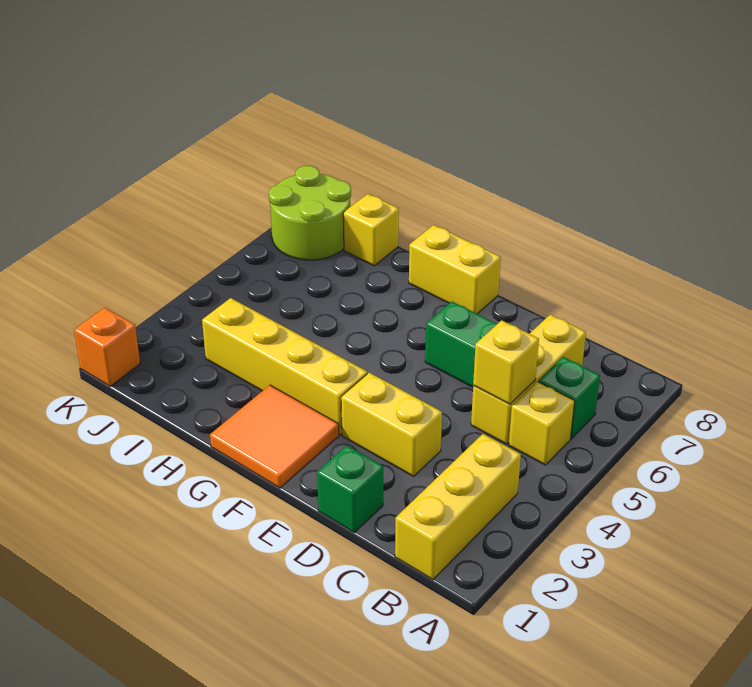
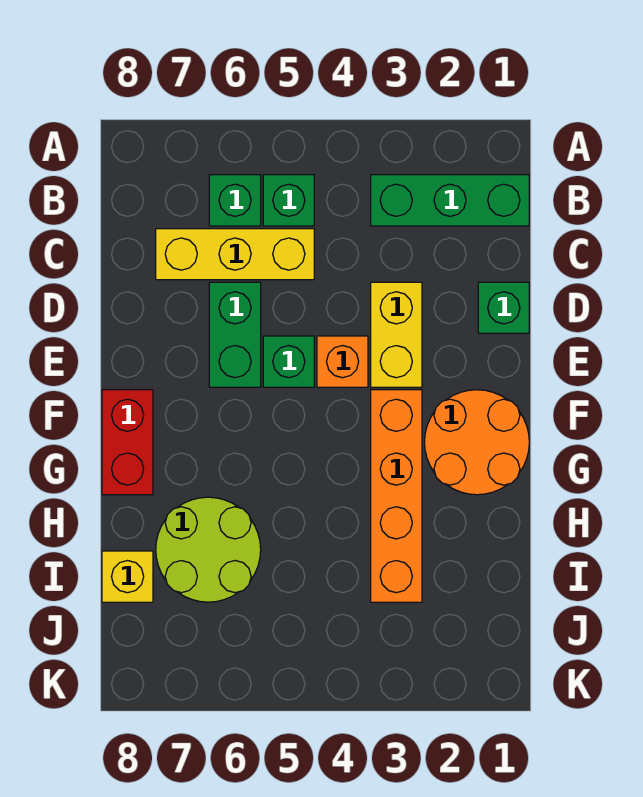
yellow brick B1:B3 level 1 -> green brick B1:B3 level 1
yellow brick B5 level 1 -> green brick B5 level 1
yellow brick C5 level 2 -> none
none -> green brick E5 level 1
orange tile F1:G2 level 1 -> orange round brick F1:G2 level 1
yellow brick F3:I3 level 1 -> orange brick F3:I3 level 1
yellow brick F8:G8 level 1 -> red brick F8:G8 level 1
lime round brick J7:K8 level 1 -> lime round brick H6:I7 level 1
orange brick K1 level 1 -> orange brick E4 level 1

